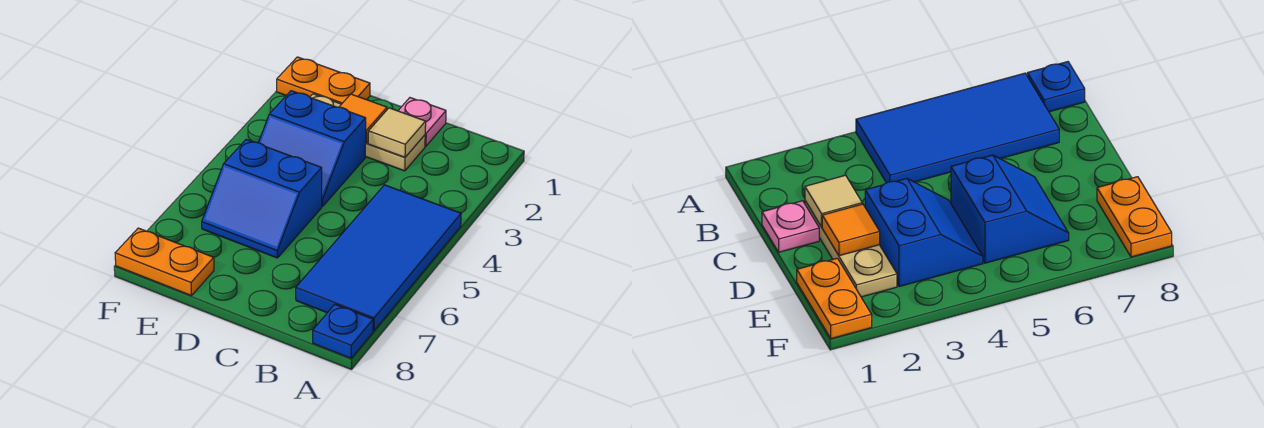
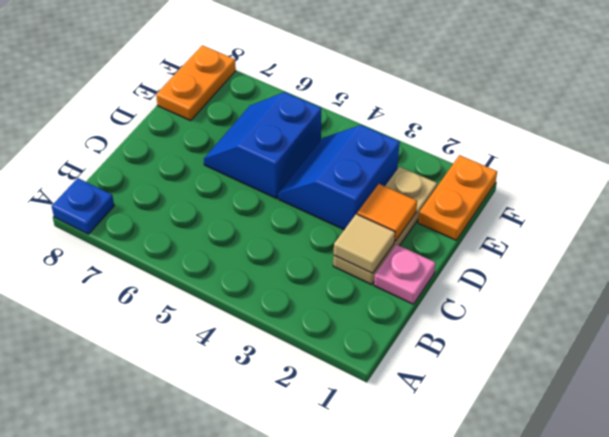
blue tile A4:B7 level 1 -> none

